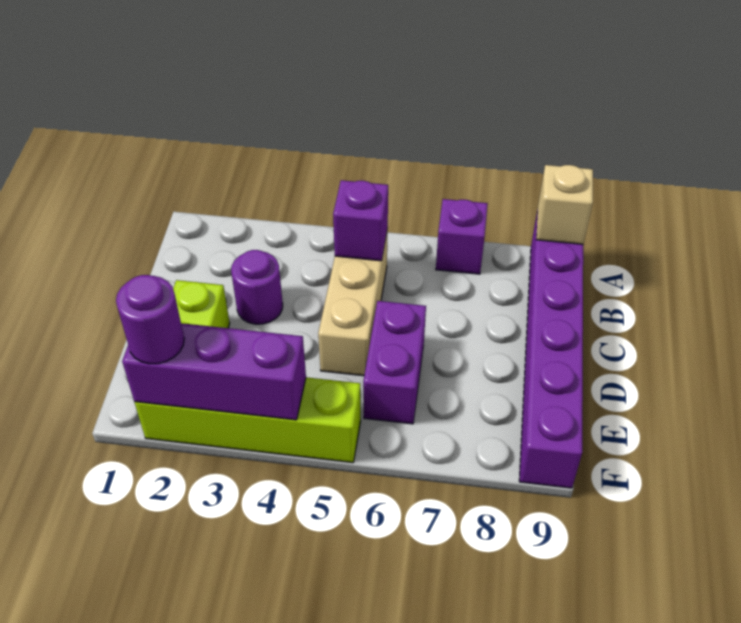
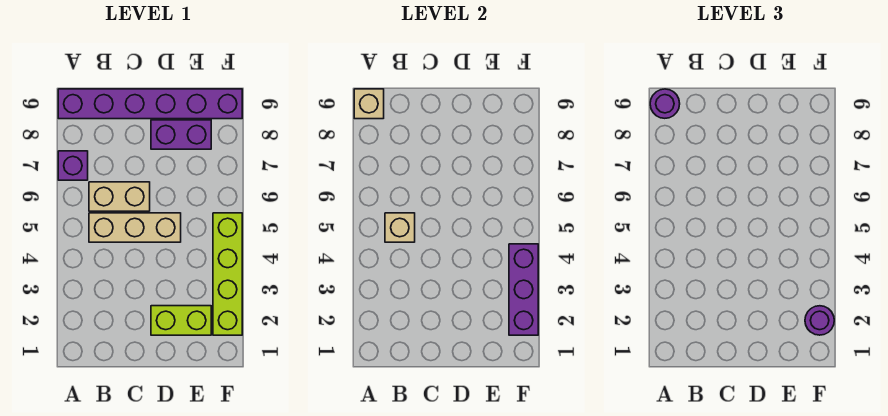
purple brick B5 level 2 -> tan brick B5 level 2
none -> tan brick B6:C6 level 1
purple round brick C3 level 1 -> purple round brick A9 level 3
purple brick D6:E6 level 1 -> purple brick D8:E8 level 1

